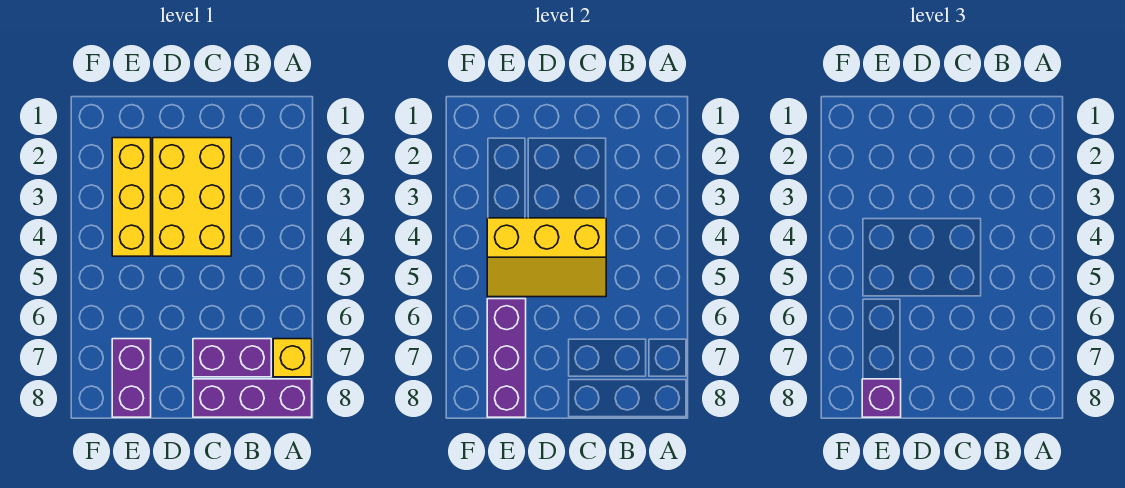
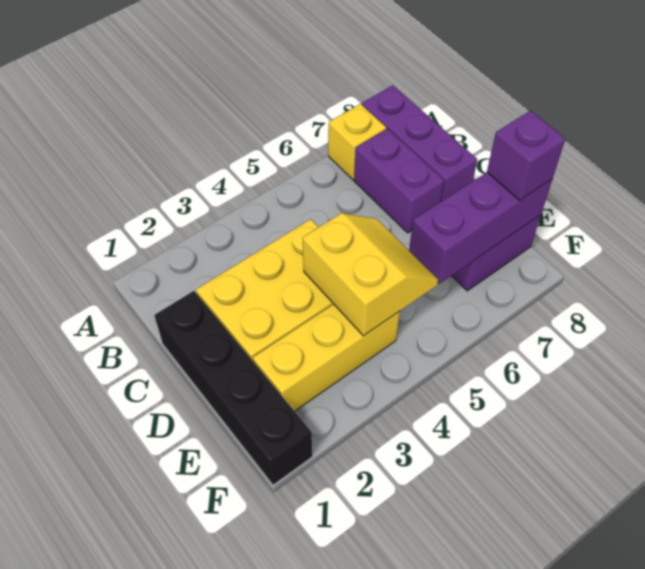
none -> black brick C1:F1 level 1
yellow slope C4:E5 level 2 top 4 -> yellow slope D4:E5 level 2 top 4

